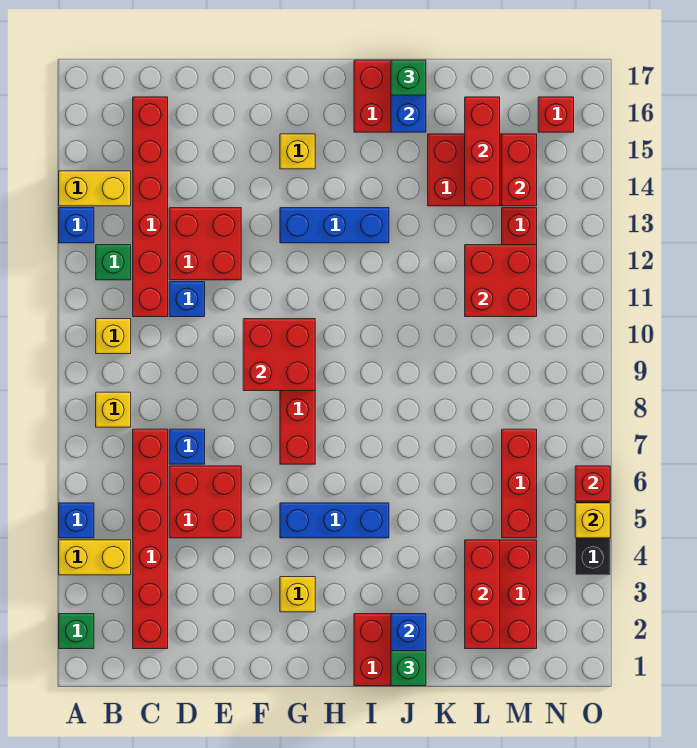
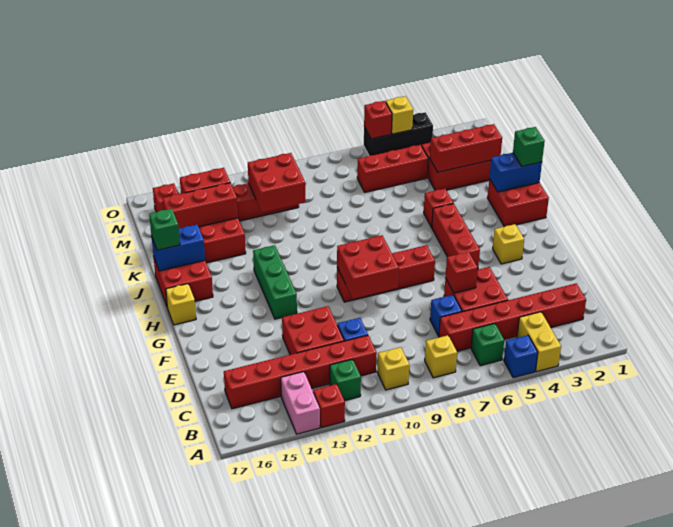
green brick A2 level 1 -> green brick B6 level 1
blue brick A13 level 1 -> red brick A13 level 1
yellow brick A14:B14 level 1 -> pink brick A14:B14 level 1
none -> red brick E6 level 2
blue brick G5:I5 level 1 -> red brick G5:I5 level 1
blue brick G13:I13 level 1 -> green brick G13:I13 level 1
yellow brick G15 level 1 -> yellow brick H17 level 1
none -> red brick J5 level 1

